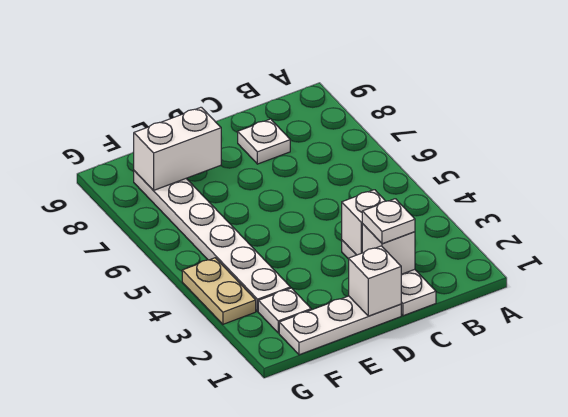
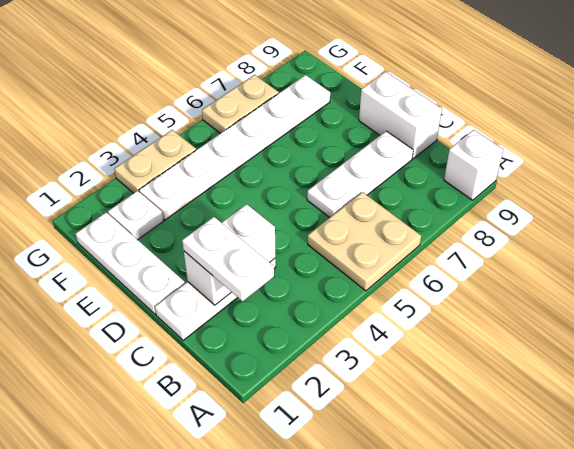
none -> tan plate A5:B6 level 1
white plate C2 level 3 -> white plate B2:C2 level 3
white plate C8 level 1 -> white plate C6:C8 level 1
white brick D1 level 2 -> white brick A9 level 1
white brick E8:F8 level 2 -> white brick C9:D9 level 1
none -> tan plate G6:G7 level 1

